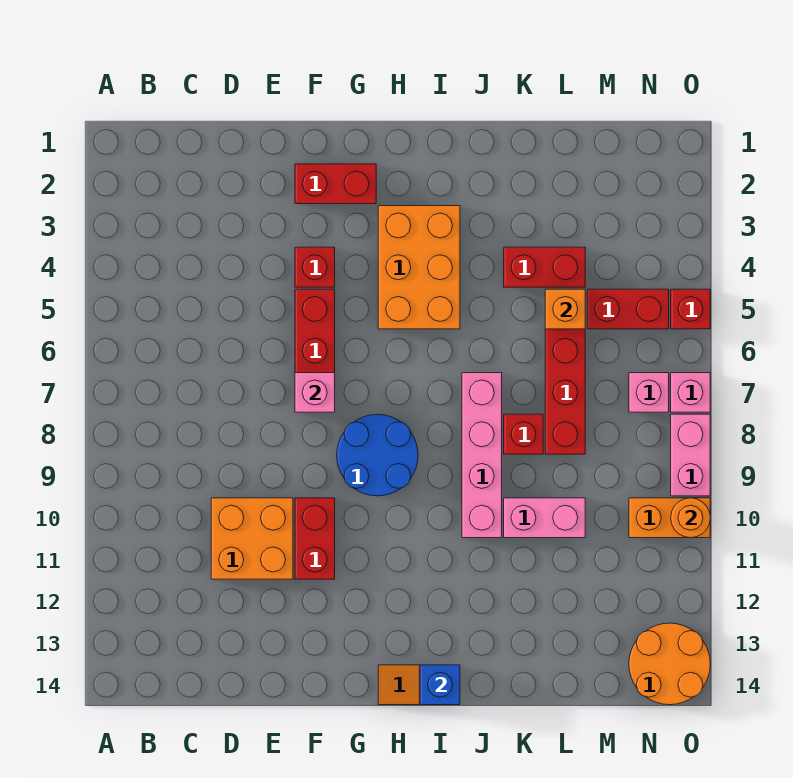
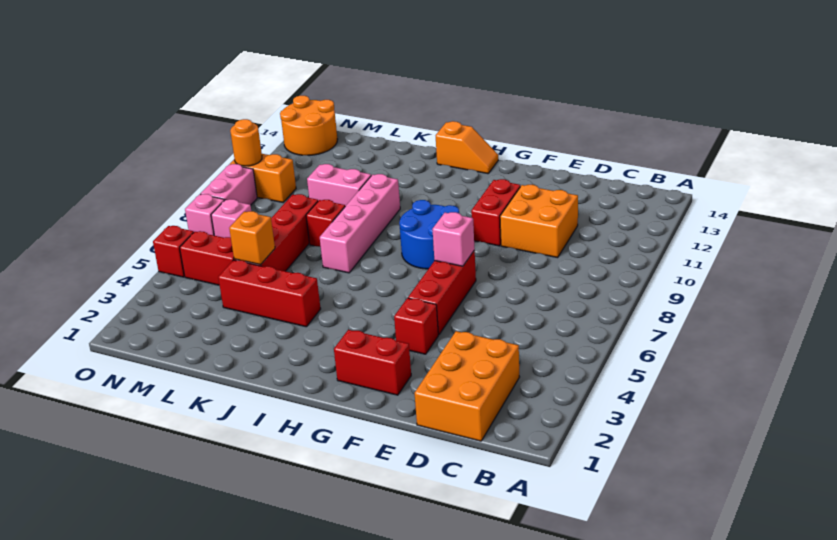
orange brick H3:I5 level 1 -> orange brick C1:D3 level 1
blue brick I14 level 2 -> none
red brick K4:L4 level 1 -> red brick J4:L4 level 1

